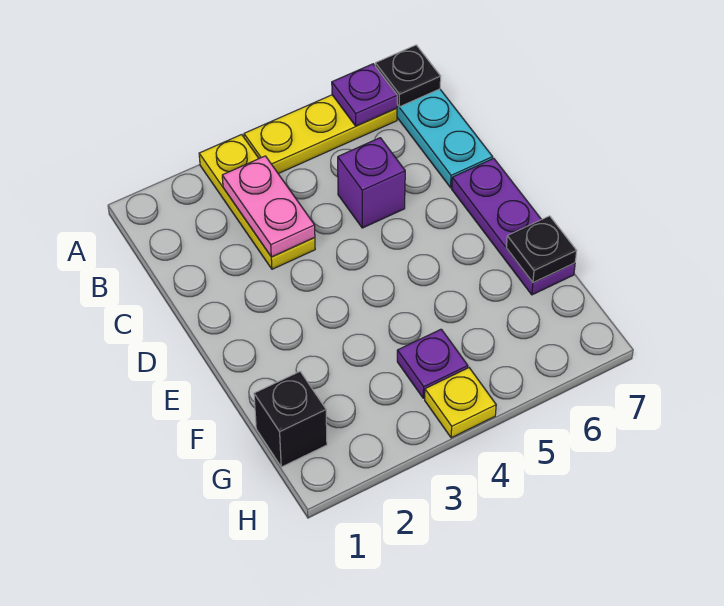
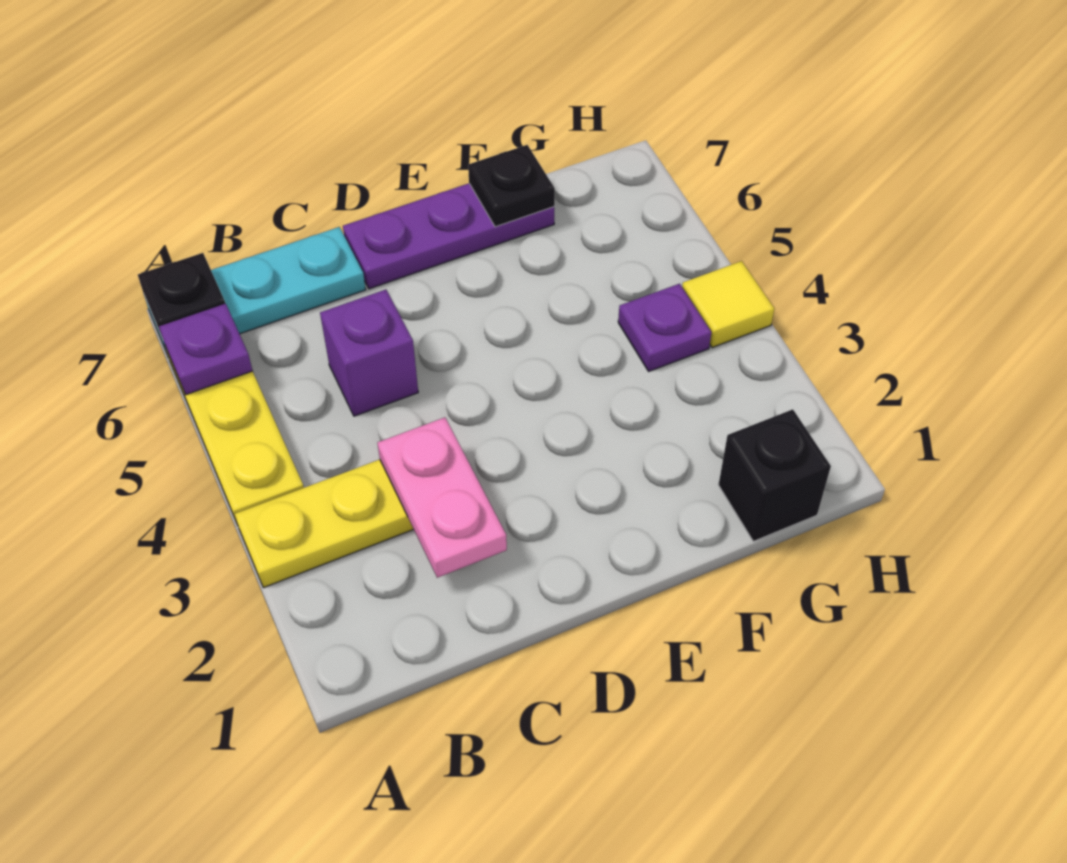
pink plate B3:C3 level 2 -> pink plate C2:C3 level 2
yellow plate H4 level 1 -> yellow tile H4 level 1

